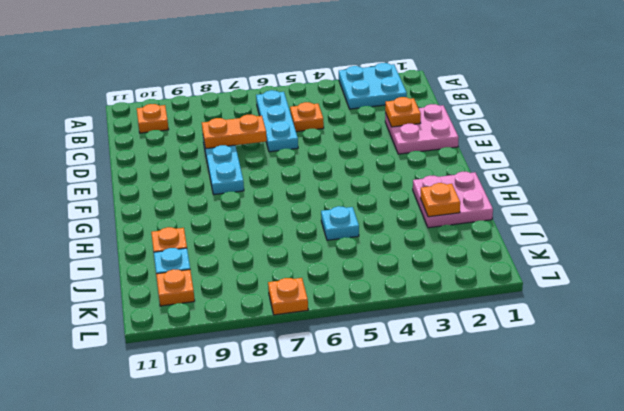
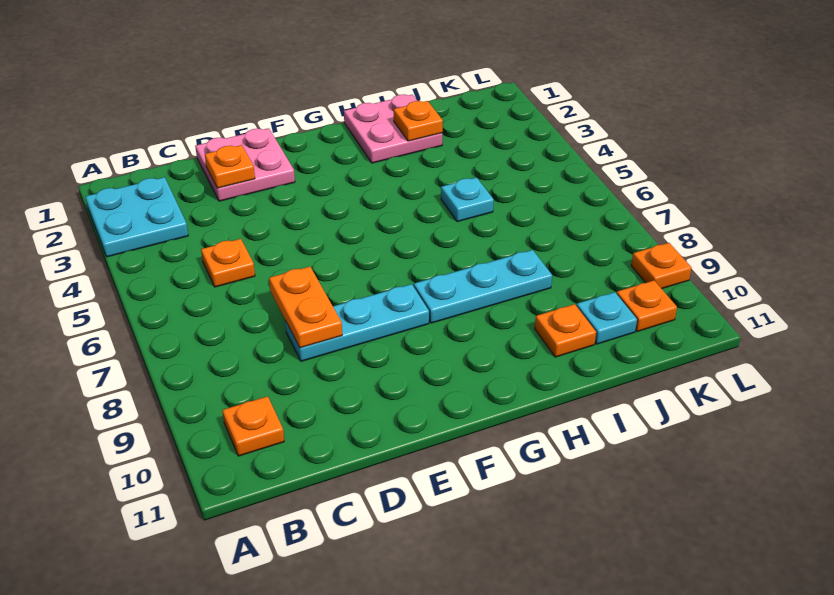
cyan plate B6:D6 level 1 -> cyan plate G8:I8 level 1
orange plate L7 level 1 -> orange plate L9 level 1

